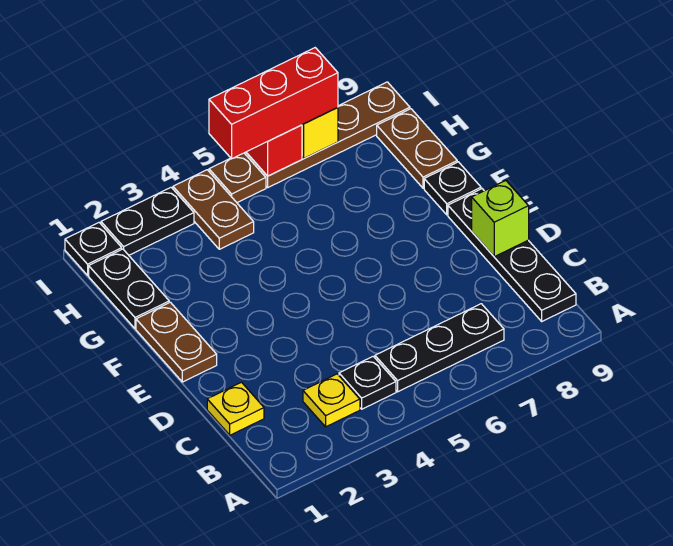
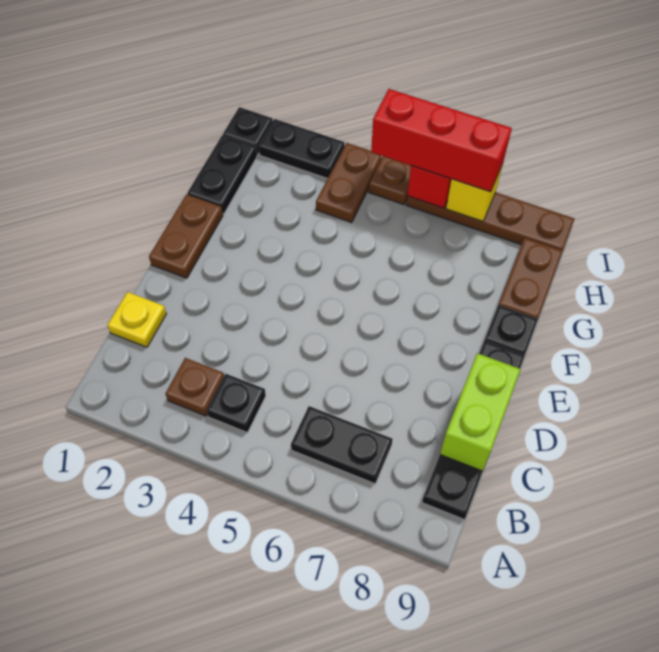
yellow plate B3 level 1 -> brown plate B3 level 1
black plate B5:B7 level 1 -> black plate B6:B7 level 1
lime brick D9 level 2 -> lime brick C9:D9 level 2

